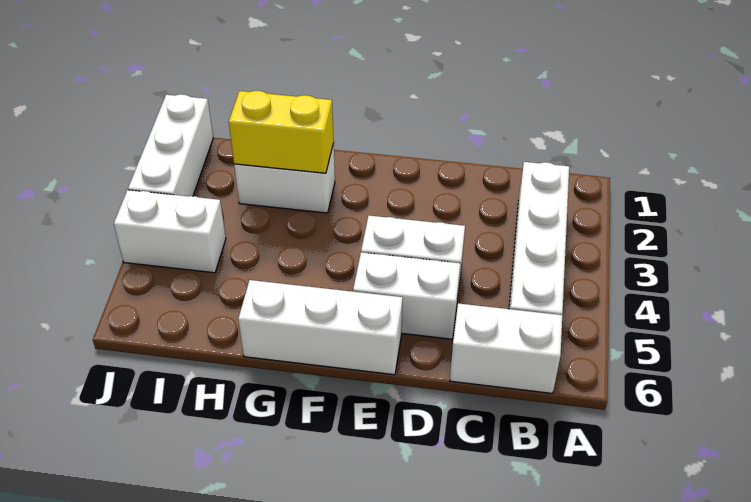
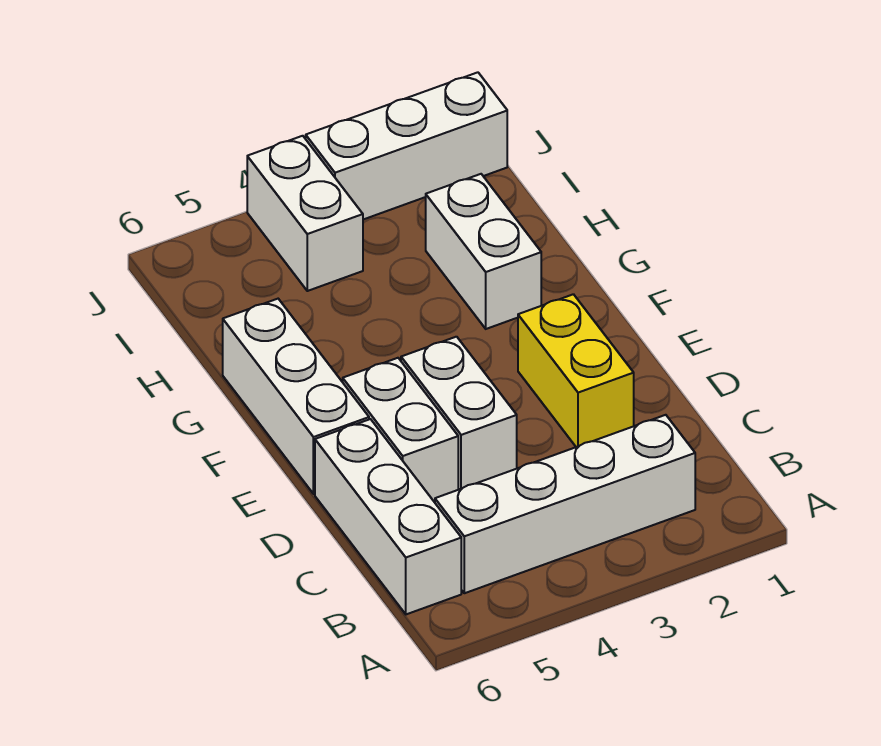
white brick B6:C6 level 1 -> white brick B6:D6 level 1
yellow brick G2:H2 level 2 -> yellow brick D2:E2 level 1

